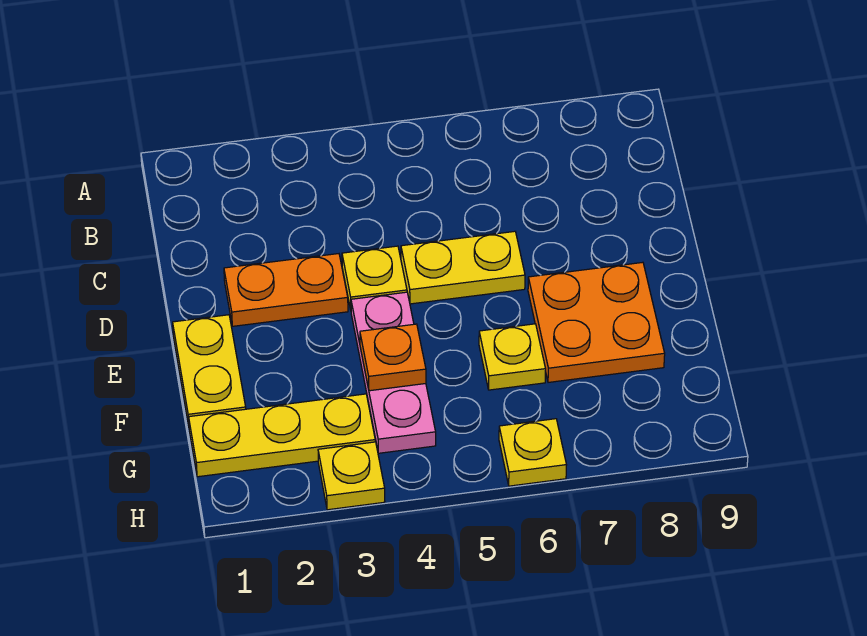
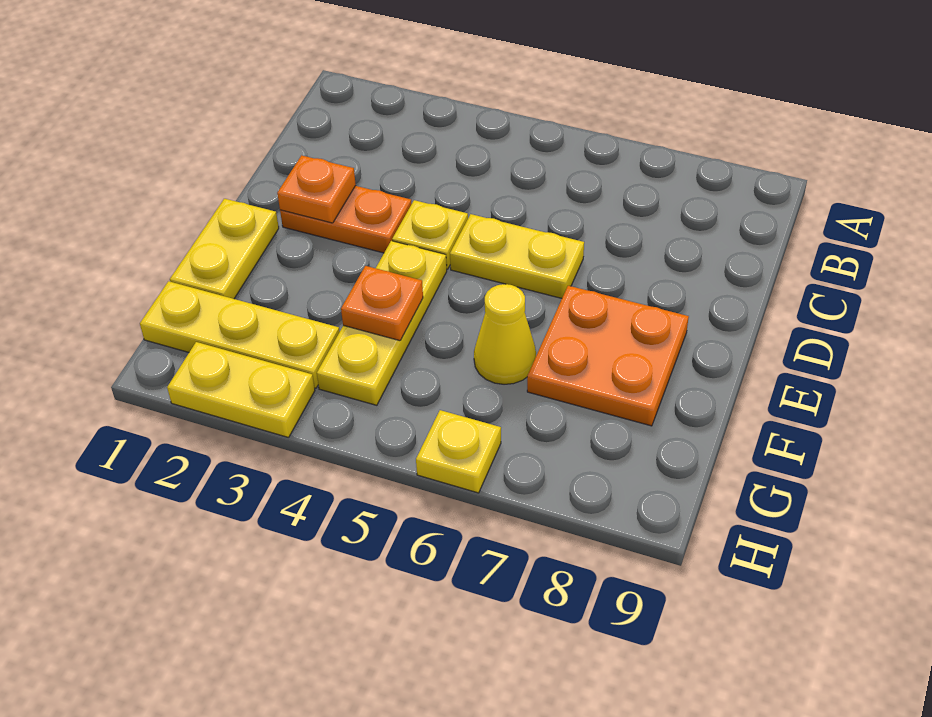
none -> orange plate D2 level 2
pink plate E4:G4 level 1 -> yellow plate E4:G4 level 1
yellow plate F6 level 1 -> yellow cone F6 level 1
yellow plate H3 level 1 -> yellow plate H2:H3 level 1

